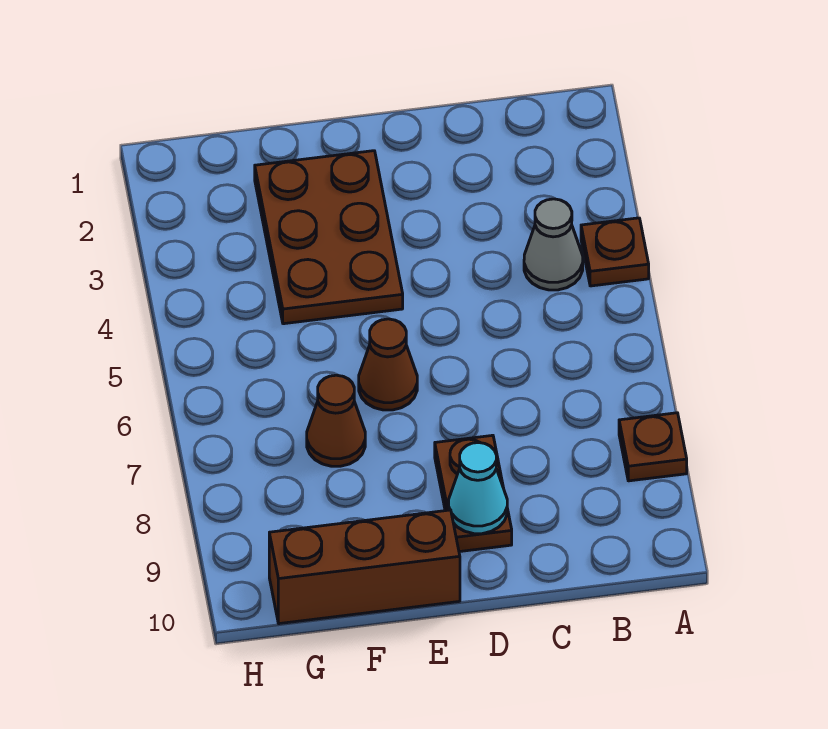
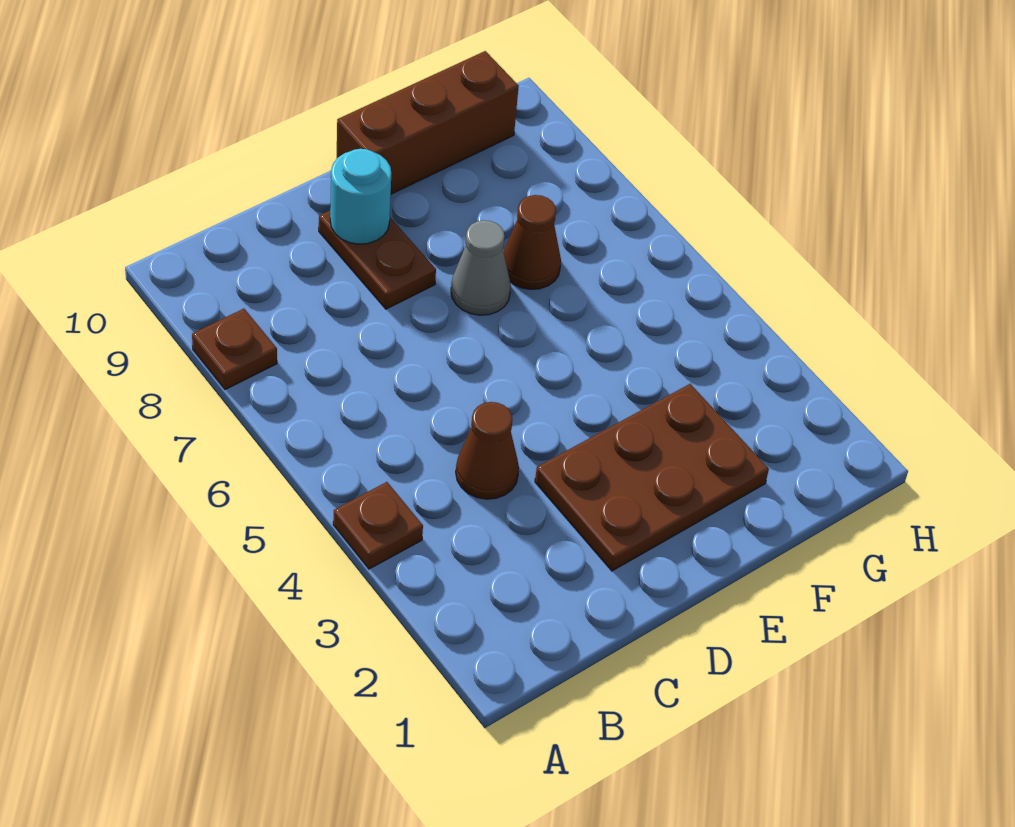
grey cone B4 level 1 -> grey cone E7 level 1
cyan cone D9 level 2 -> cyan round brick D9 level 2
brown plate E2:F4 level 1 -> brown plate D2:F3 level 1
brown cone E6 level 1 -> brown cone C4 level 1

